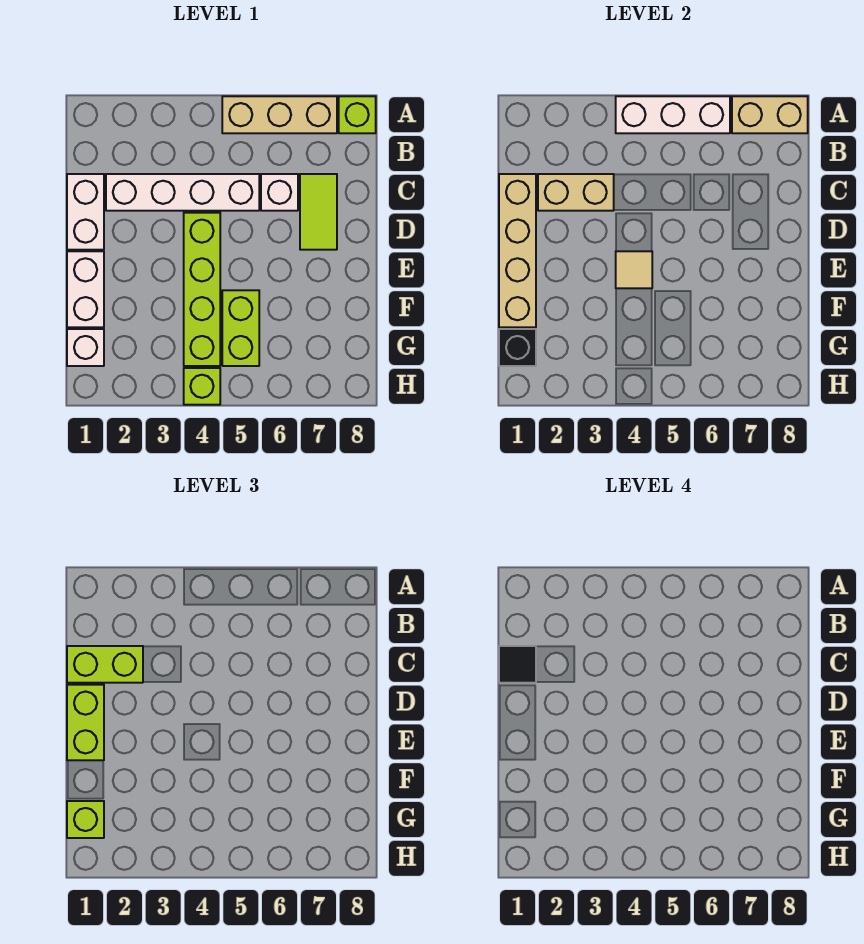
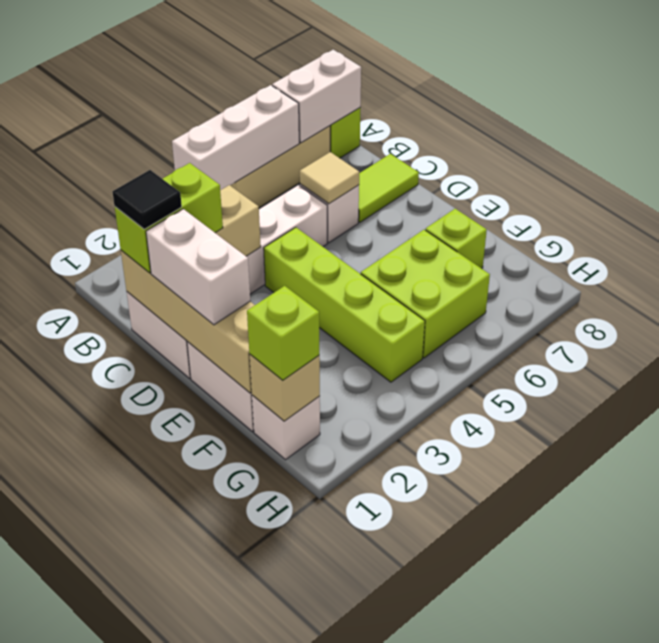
tan brick A7:A8 level 2 -> white brick A7:A8 level 2
lime tile C7:D7 level 1 -> lime tile C7:C8 level 1
lime brick D1:E1 level 3 -> white brick D1:E1 level 3
tan tile E4 level 2 -> tan tile C6 level 2
lime brick F5:G5 level 1 -> lime brick F5:G6 level 1
black brick G1 level 2 -> tan brick G1 level 2
lime brick H4 level 1 -> lime brick F7 level 1

